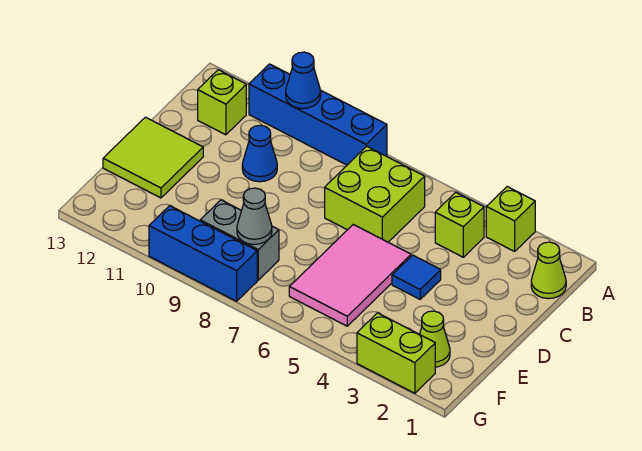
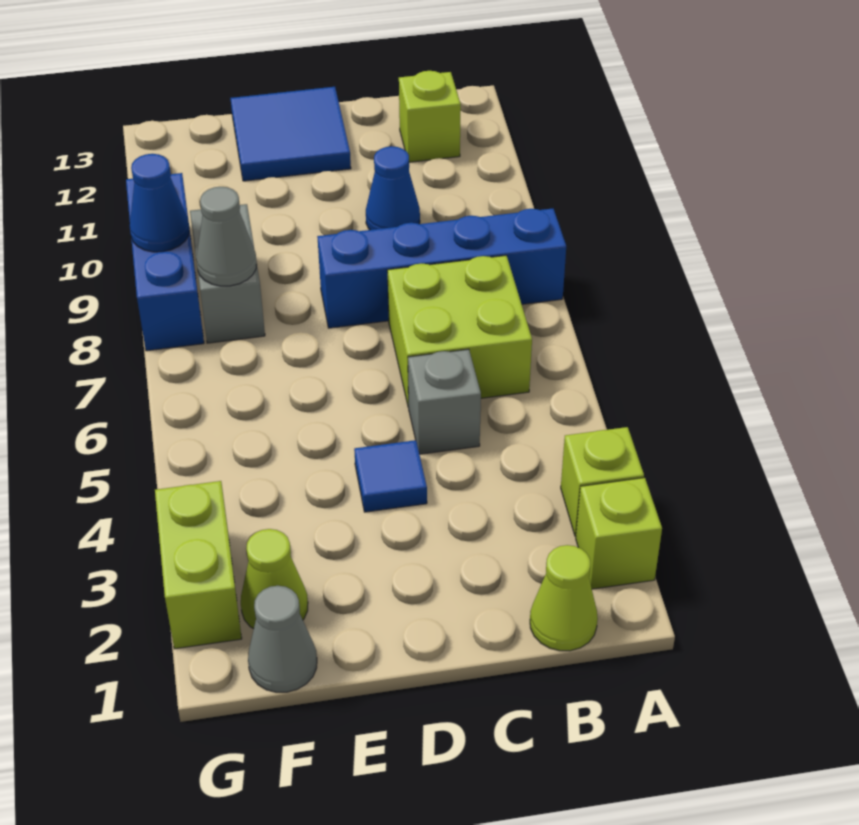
blue brick A8:A11 level 1 -> blue brick A8:D8 level 1
blue cone A10 level 2 -> blue cone G9 level 2
lime brick B4 level 1 -> lime brick A2 level 1
none -> grey brick C5 level 1
pink tile D5:F6 level 1 -> none
lime tile D12:E13 level 1 -> blue tile D12:E13 level 1
none -> grey cone F1 level 1

